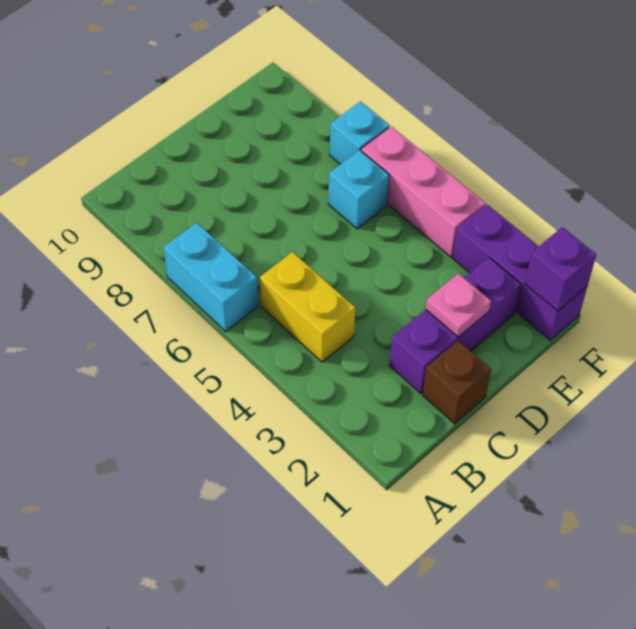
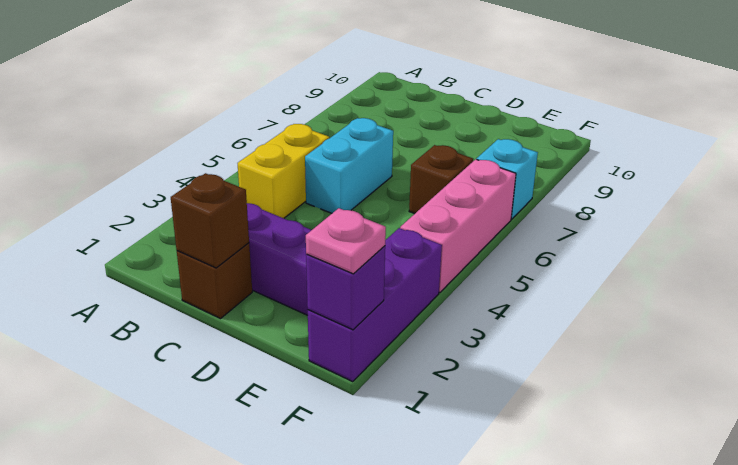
cyan brick A6:A7 level 1 -> cyan brick C5:C6 level 1
none -> brown brick C1 level 2
pink plate D2 level 2 -> pink plate F1 level 3
cyan brick E6 level 1 -> brown brick E6 level 1

